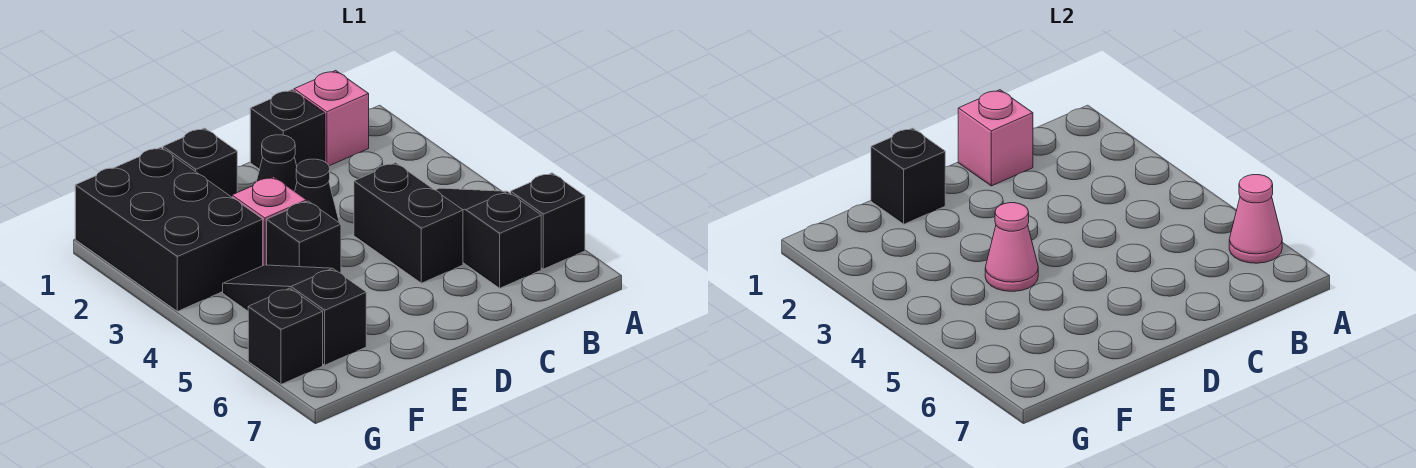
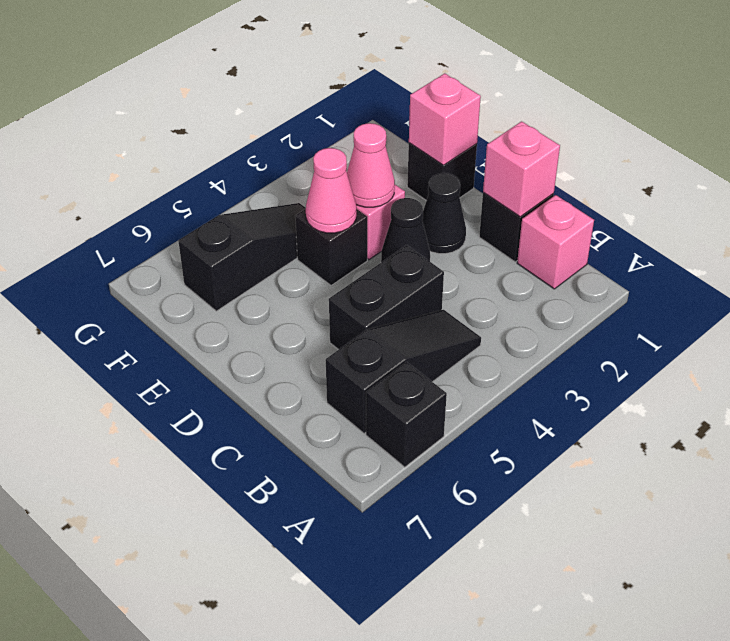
pink cone A6 level 2 -> pink cone E3 level 2
black brick E1 level 2 -> pink brick E1 level 2
black brick F1:G3 level 1 -> none
black brick G6 level 1 -> none

